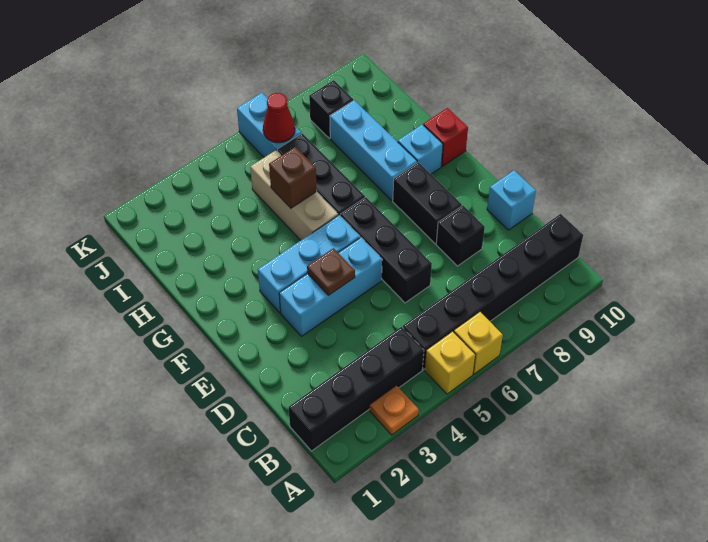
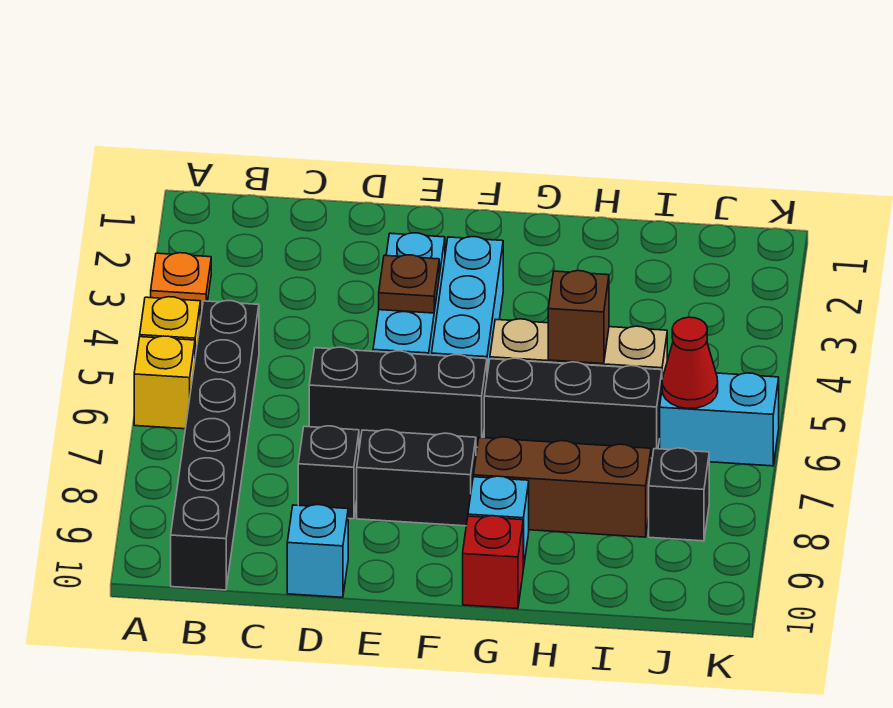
black brick B1:B4 level 1 -> none
cyan brick G8:I8 level 1 -> brown brick G8:I8 level 1

